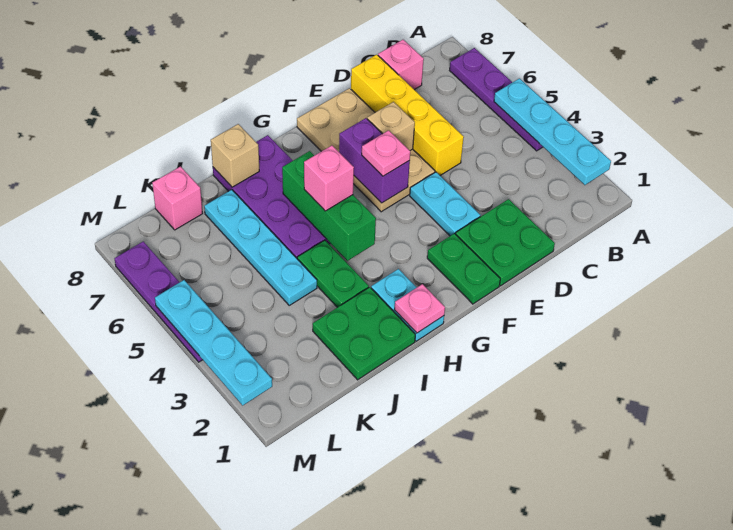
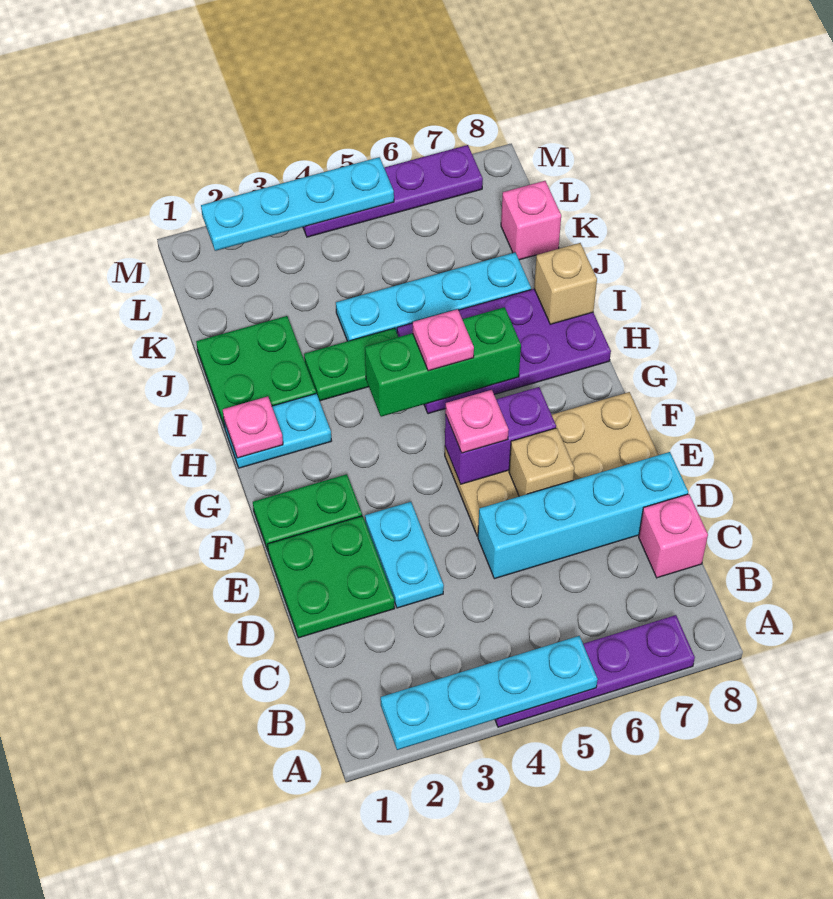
yellow brick D5:D8 level 1 -> cyan brick D5:D8 level 1
cyan plate E3:E4 level 1 -> cyan plate D3:E3 level 1
pink brick H5 level 3 -> pink plate H5 level 3

